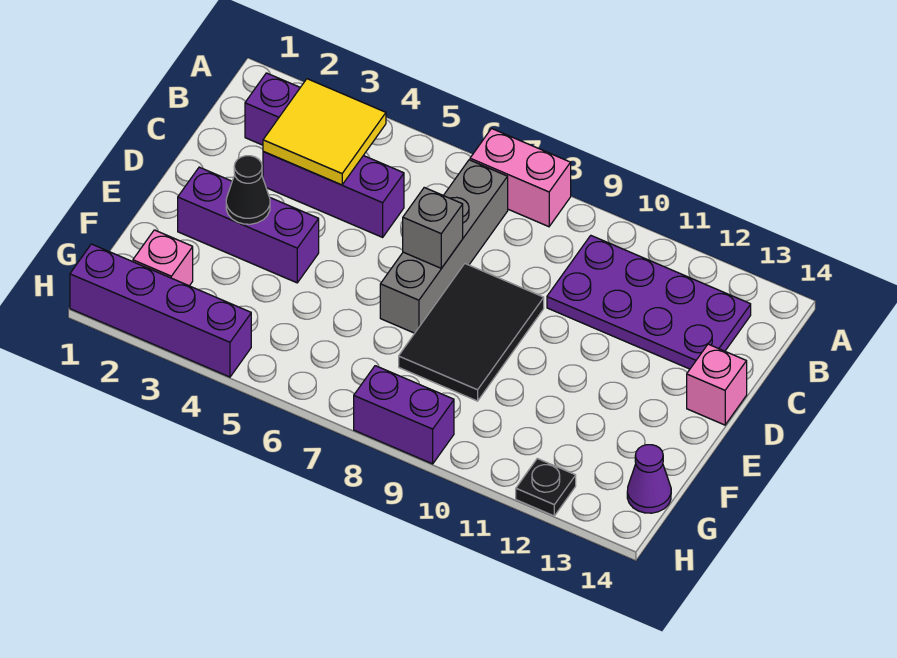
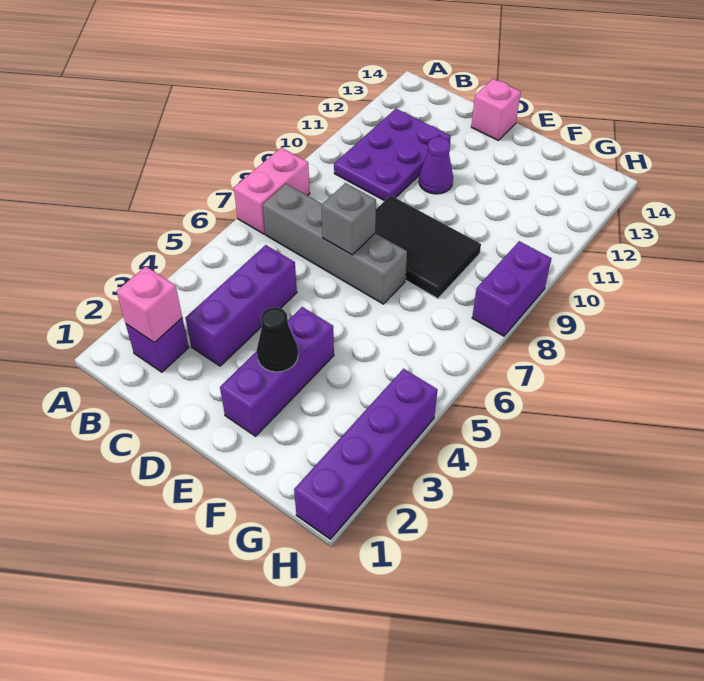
yellow tile B3:C4 level 2 -> none
purple plate B10:C13 level 1 -> purple plate B10:C12 level 1
pink brick G2 level 1 -> pink brick B2 level 2
purple cone G14 level 1 -> purple cone D11 level 1
black plate H12 level 1 -> none

